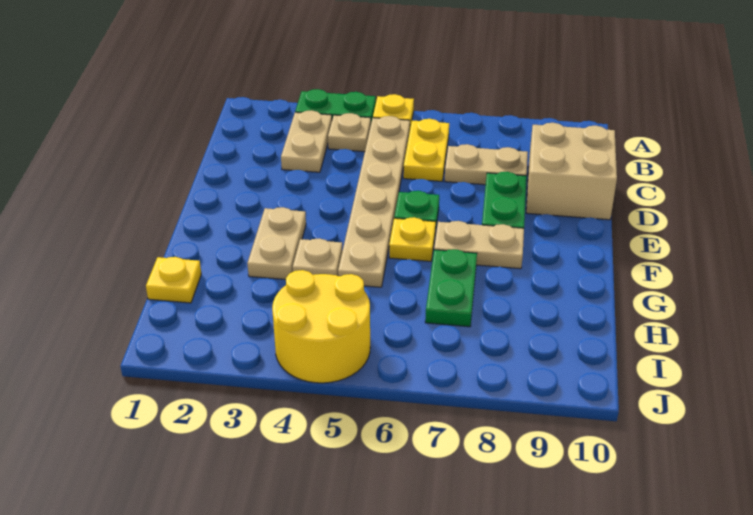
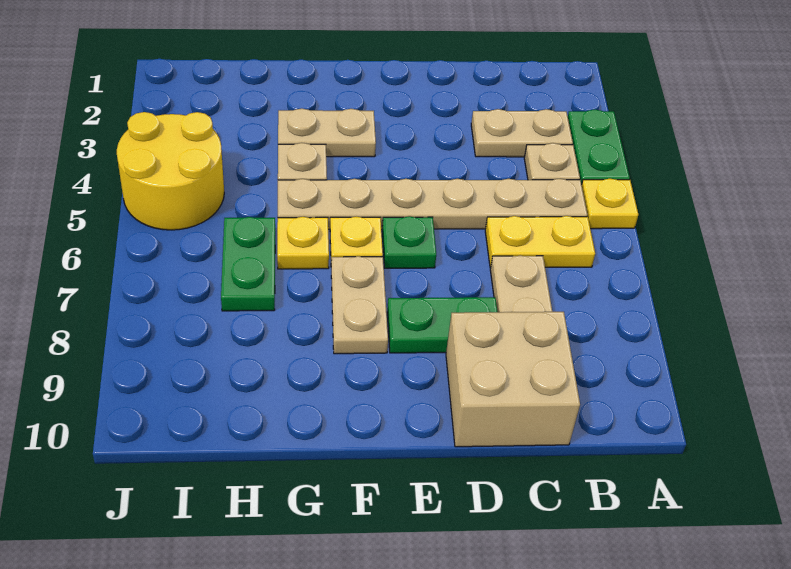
green plate G7:H7 level 1 -> green plate H6:H7 level 1
yellow plate H1 level 1 -> yellow plate G6 level 1

